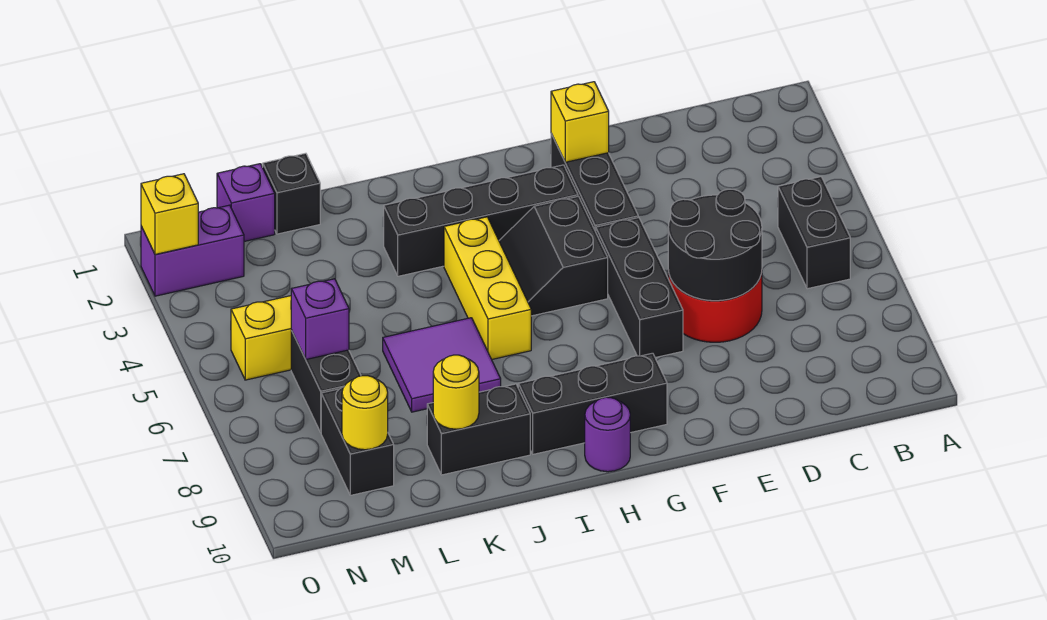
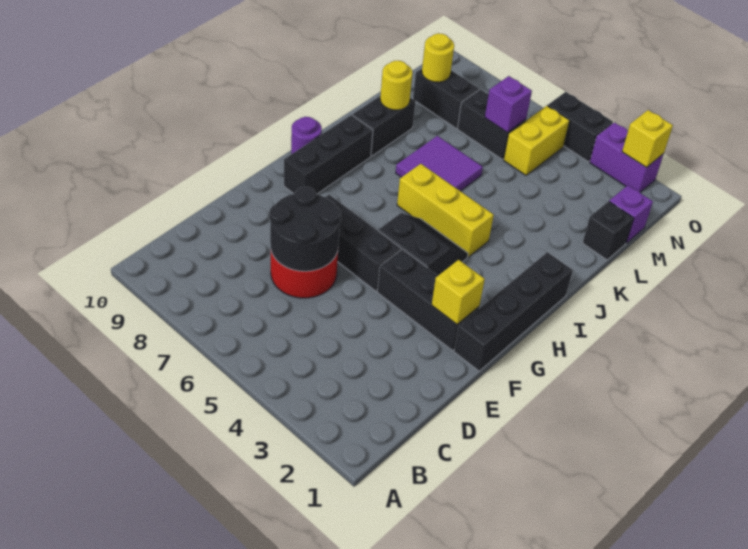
black brick B5:B6 level 1 -> black brick O4:O5 level 1
black brick G3:J3 level 1 -> black brick F1:I1 level 1
purple brick N2:O2 level 1 -> purple brick O2:O3 level 1

